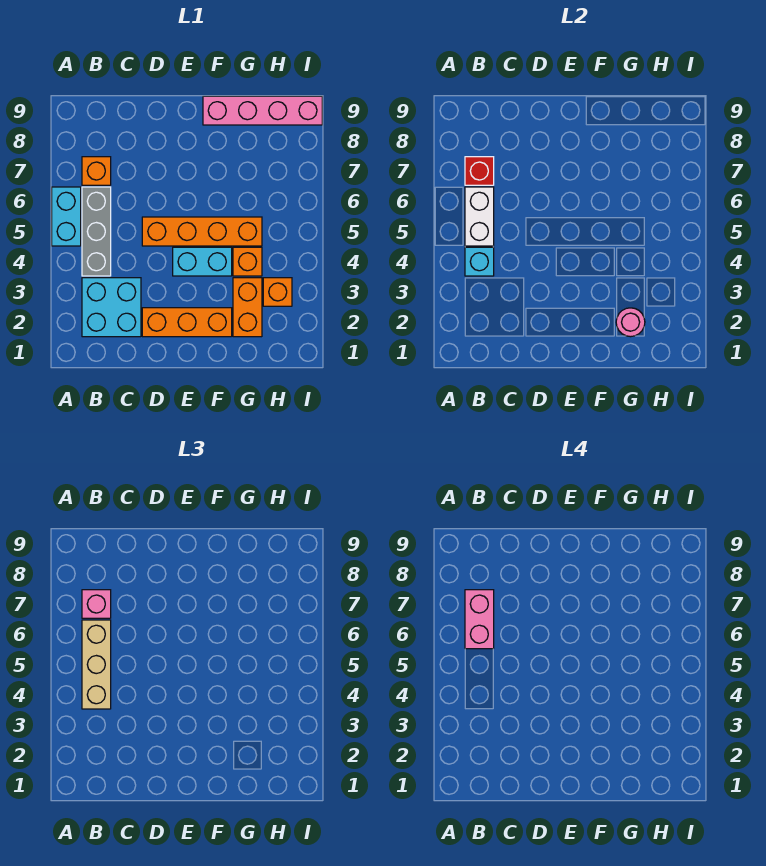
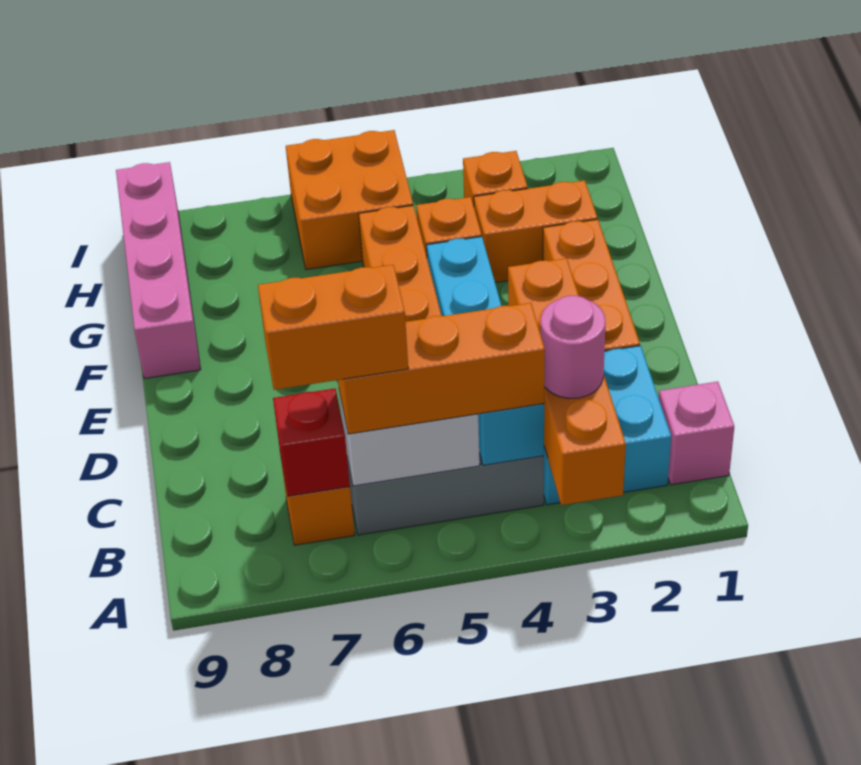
none -> orange brick A3:D3 level 2
cyan brick A5:A6 level 1 -> none
tan brick B4:B6 level 3 -> orange brick B4:B6 level 3
pink brick B6:B7 level 4 -> orange brick B6:B7 level 4
pink brick B7 level 3 -> pink brick B1 level 1
pink round brick G2 level 2 -> pink round brick B3 level 3
none -> orange brick H5:I6 level 1

